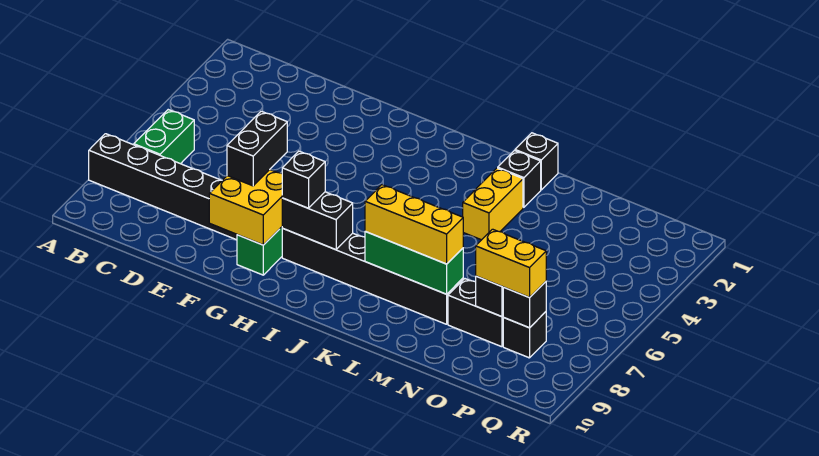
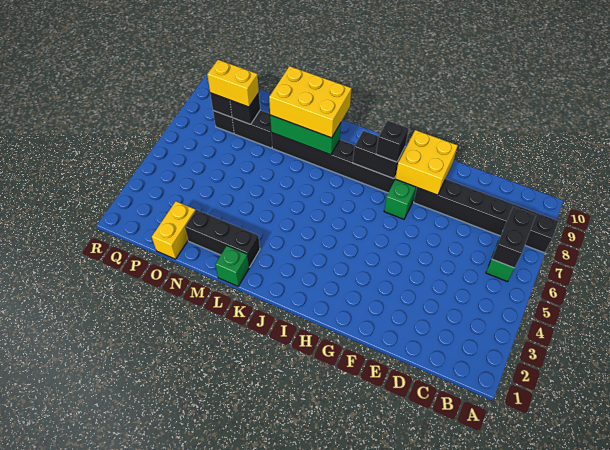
black brick F7:F8 level 3 -> black brick B6:B7 level 2
yellow brick K8:M8 level 3 -> yellow brick K8:M9 level 3
black brick L1 level 1 -> green brick L1 level 1
black brick L2 level 1 -> black brick L2:N2 level 1
yellow brick L3:L4 level 1 -> yellow brick O1:O2 level 1

